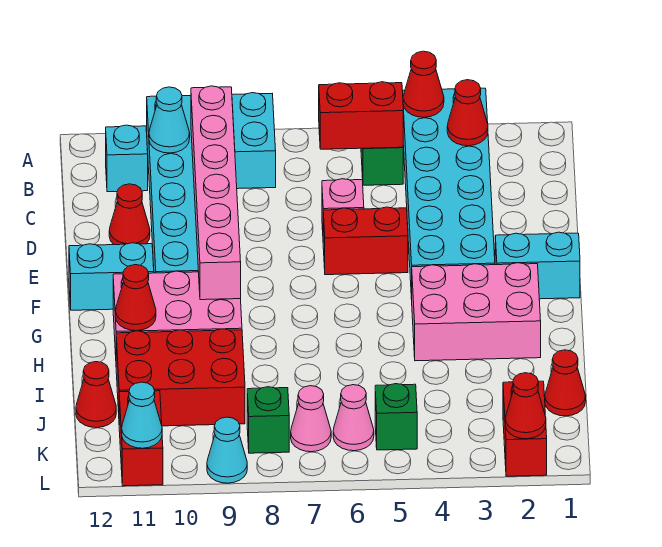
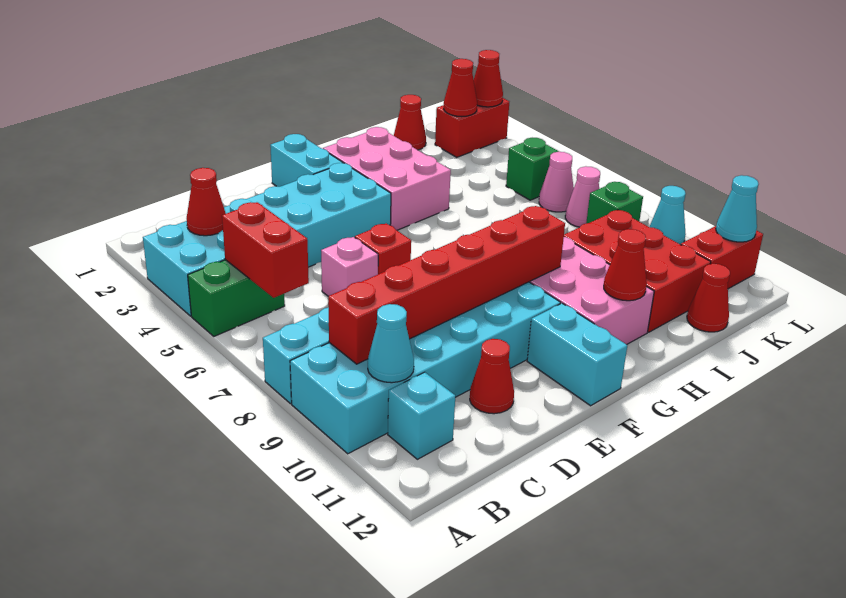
red cone A4 level 2 -> red cone K2 level 2
pink brick B9:G9 level 2 -> red brick B9:G9 level 2
red brick E5:E6 level 1 -> red brick E6 level 1

